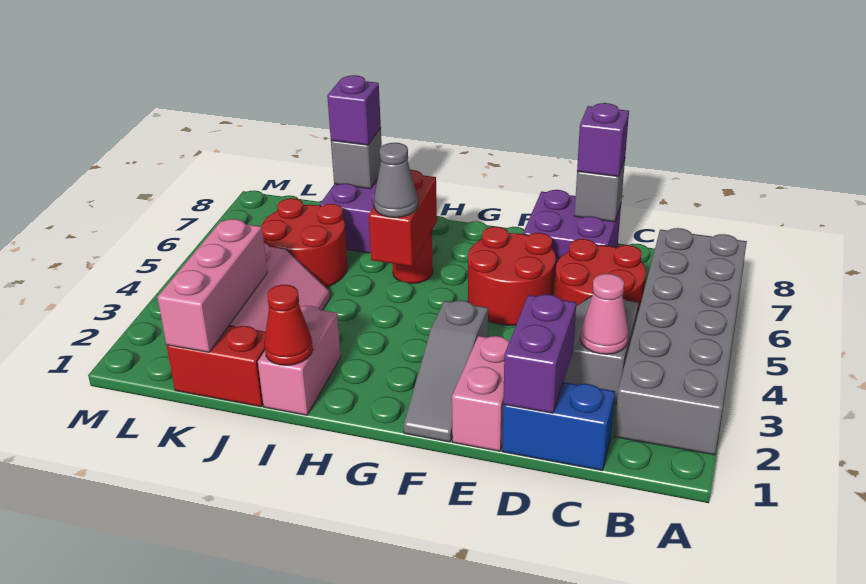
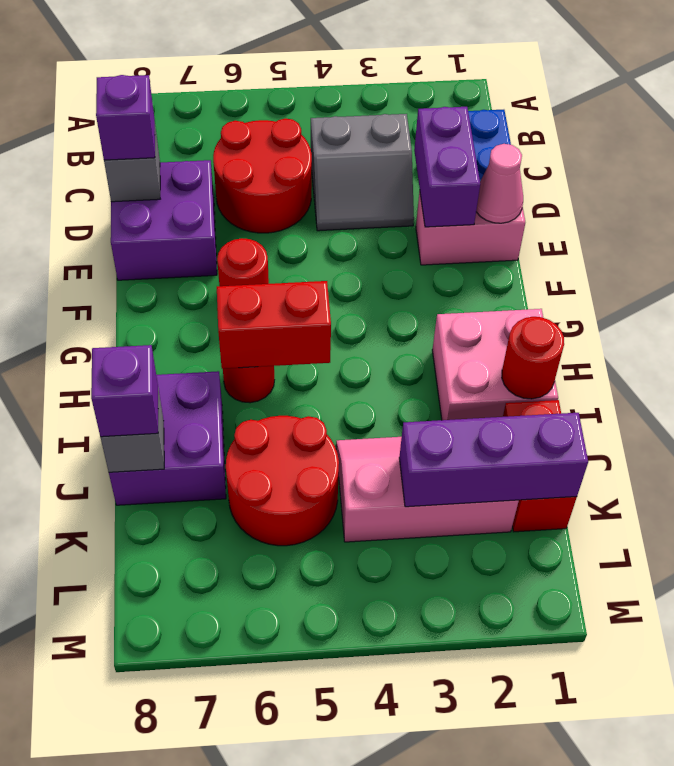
grey brick A2:B7 level 1 -> none
pink cone C3 level 2 -> pink cone E1 level 2
purple brick D1:D2 level 2 -> purple brick D2:E2 level 2
red round brick E5:F6 level 1 -> red round brick F6 level 1
grey slope F1:F3 level 1 top 3 -> none
grey cone H5 level 3 -> none
pink brick I1:I2 level 1 -> pink brick H1:I2 level 1
red cone I1 level 2 -> red round brick I1 level 2
pink brick K1:K3 level 2 -> purple brick K1:K3 level 2

